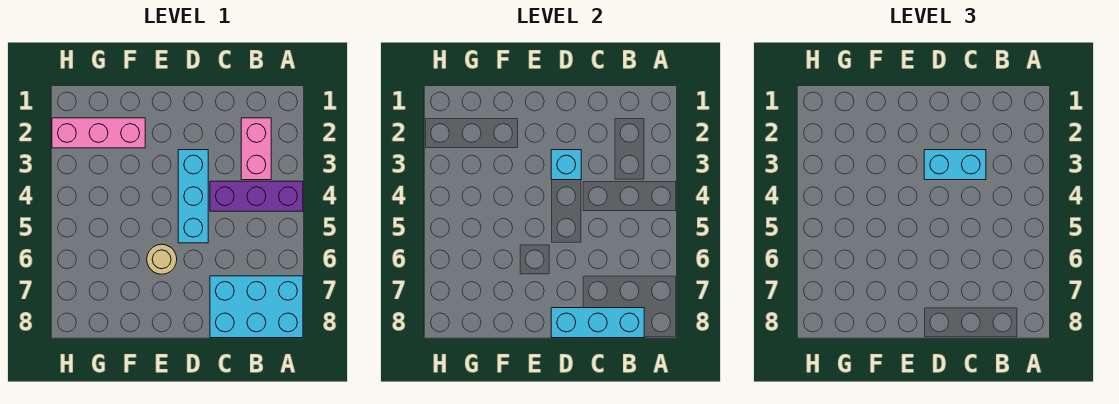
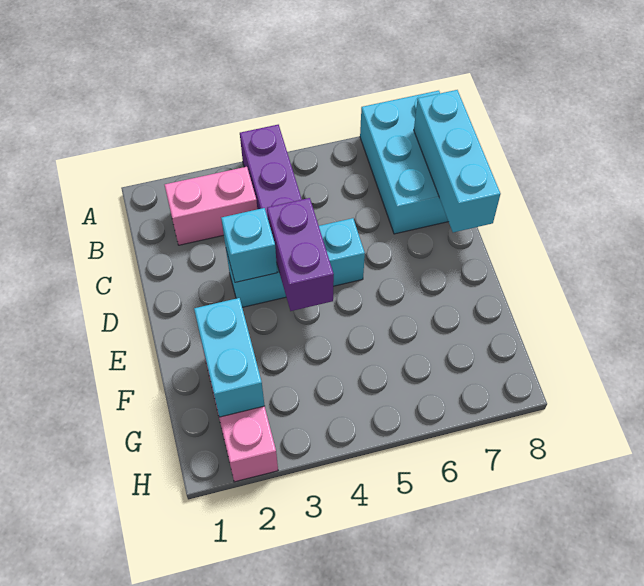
cyan brick C3:D3 level 3 -> cyan brick F2:G2 level 2
none -> purple brick D4:E4 level 2
tan round brick E6 level 1 -> none

